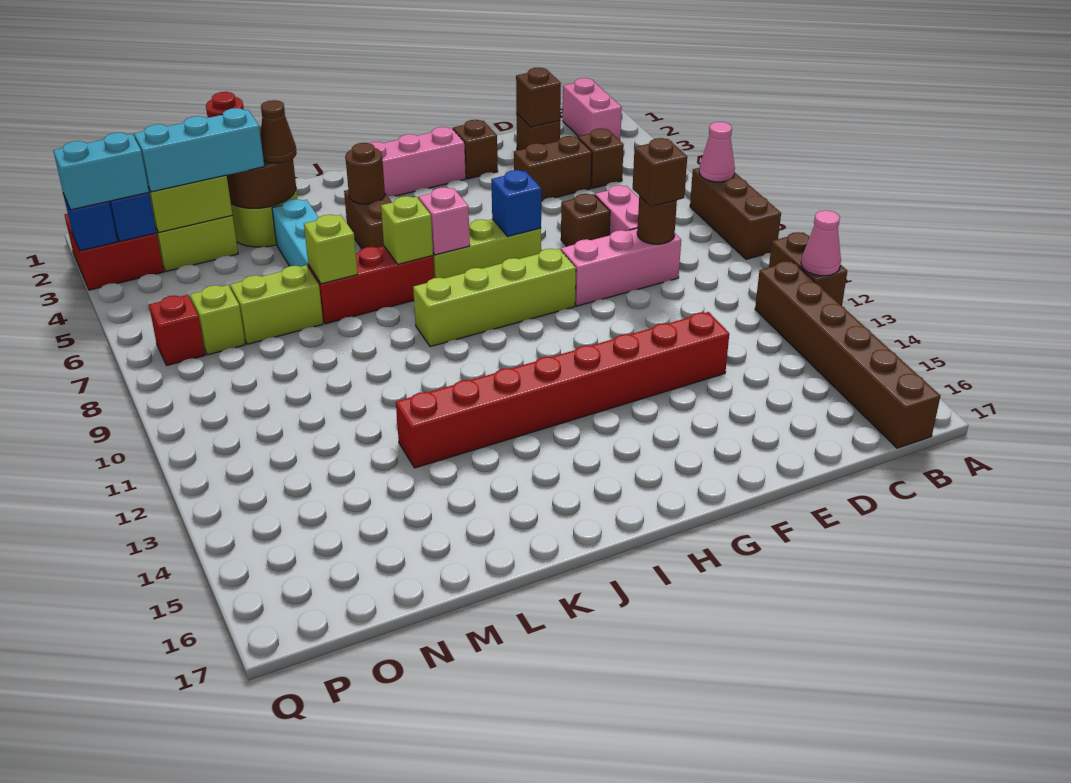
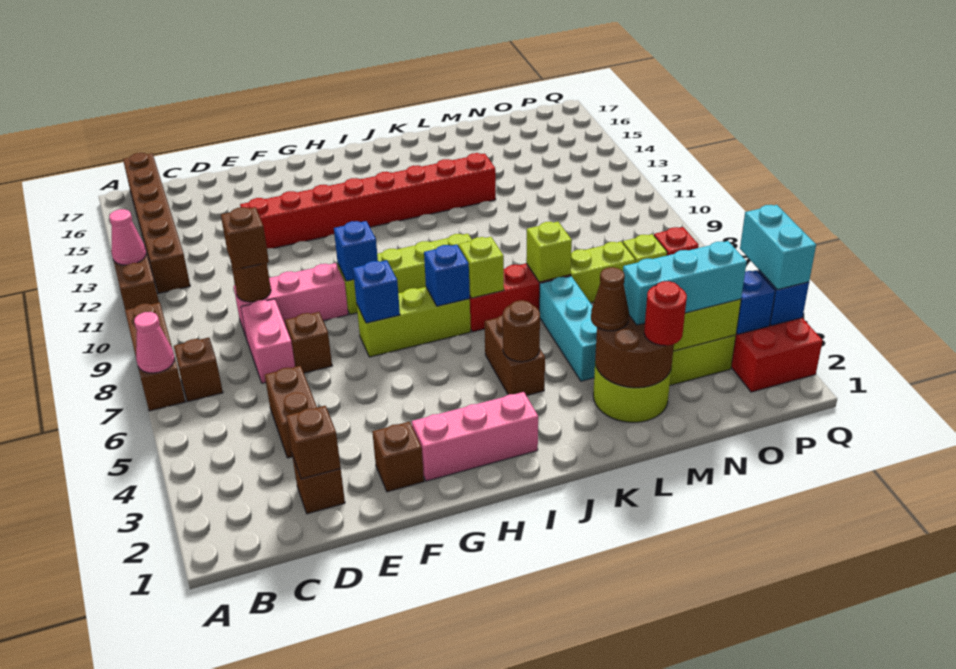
pink brick B1:B2 level 1 -> none
brown brick C4 level 1 -> brown brick B7 level 1
brown brick D4:E4 level 1 -> brown brick D4:D5 level 1
none -> blue brick G9 level 2
pink brick I7 level 2 -> blue brick I7 level 2
cyan brick P3:Q3 level 3 -> cyan brick Q3:Q4 level 3

